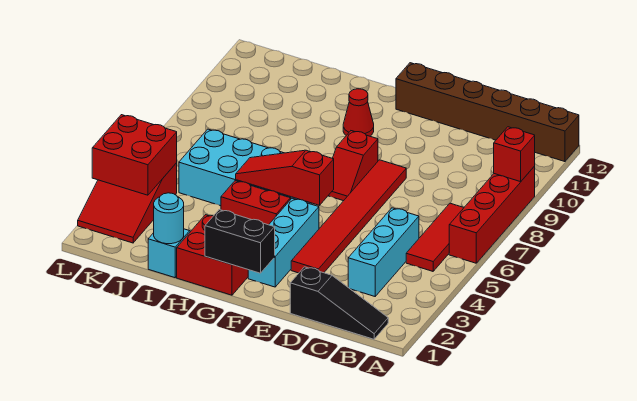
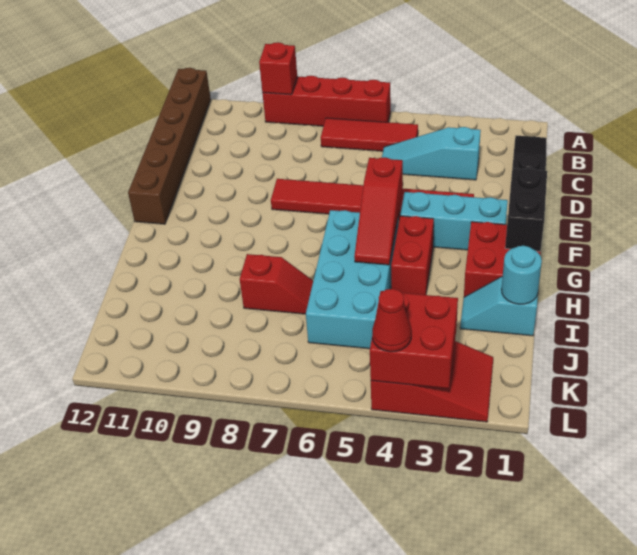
cyan brick C3:C5 level 1 -> cyan slope C3:C5 level 1 top 3
red slope F7:F8 level 1 top 8 -> red slope I7:I8 level 1 top 8
red cone G10 level 1 -> red cone L4 level 3

